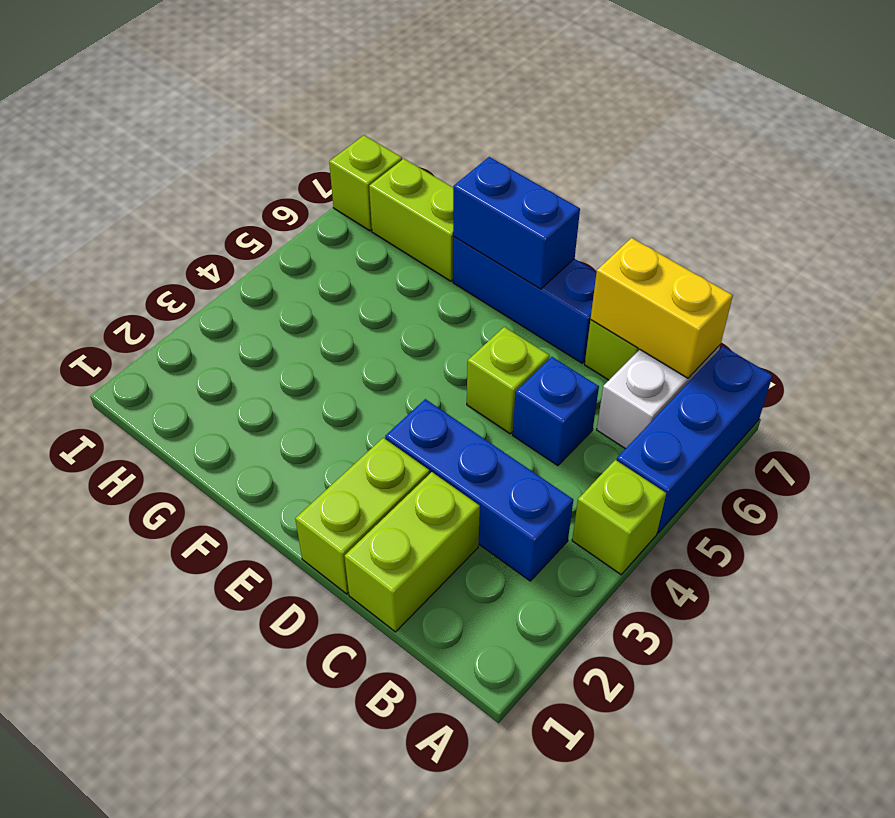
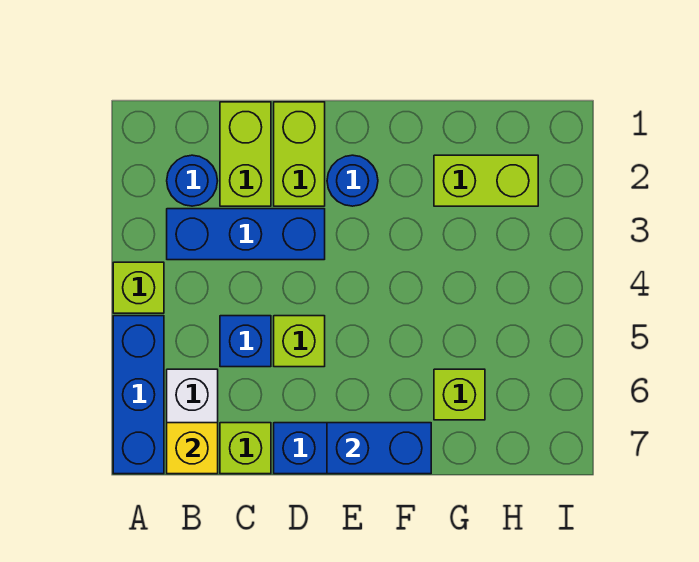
none -> blue round brick B2 level 1
yellow brick B7:C7 level 2 -> yellow brick B7 level 2
none -> blue round brick E2 level 1
lime brick G7:H7 level 1 -> lime brick G2:H2 level 1
lime brick I7 level 1 -> lime brick G6 level 1

